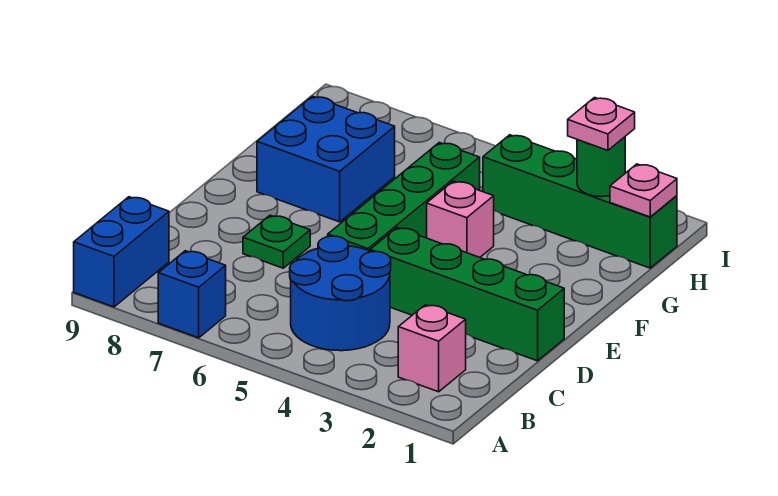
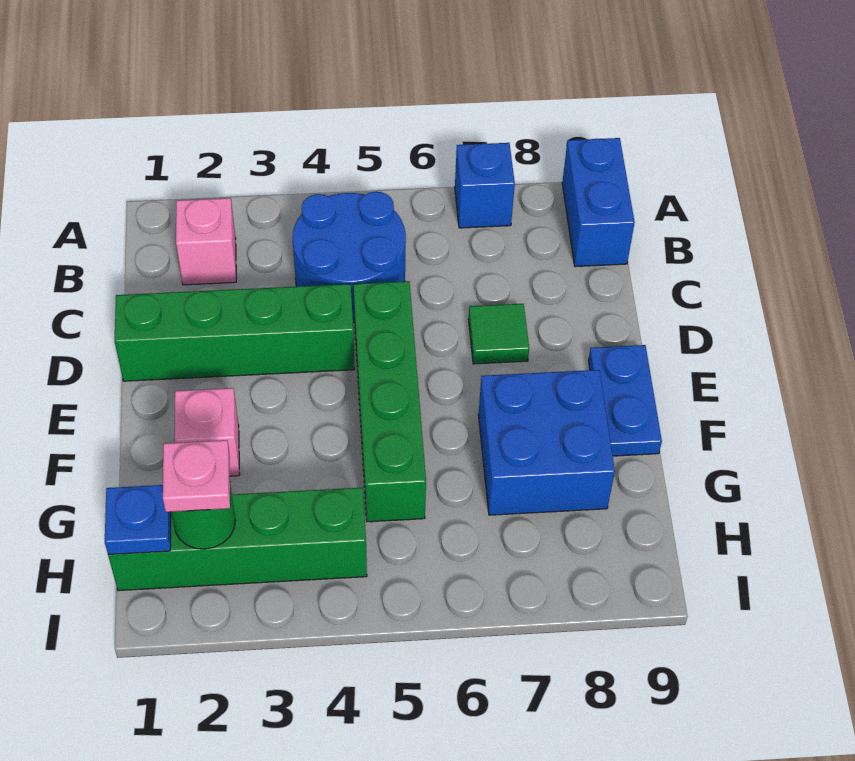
green plate D7 level 1 -> green tile D7 level 1
none -> blue plate E9:F9 level 1
pink brick F4 level 1 -> pink brick F2 level 1
pink plate H1 level 2 -> blue plate H1 level 2

